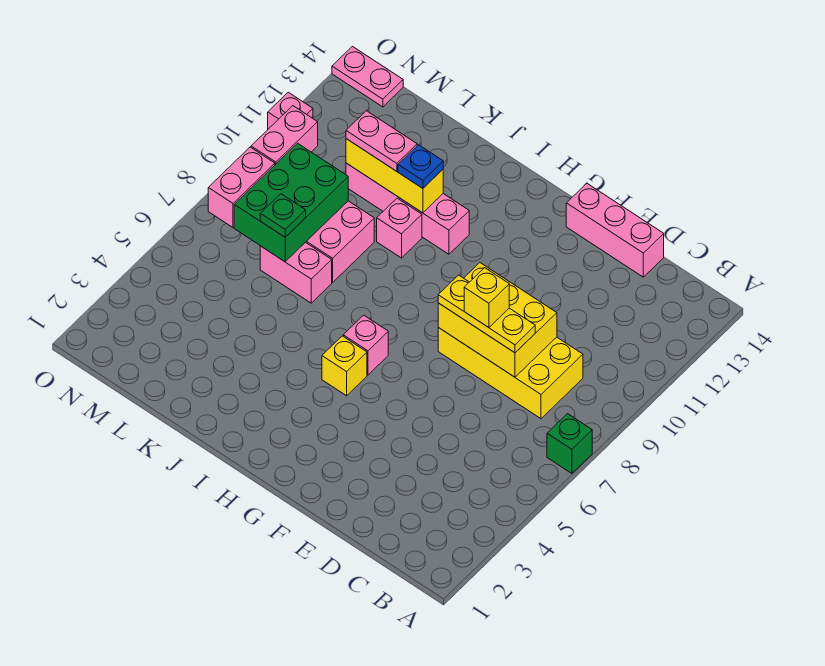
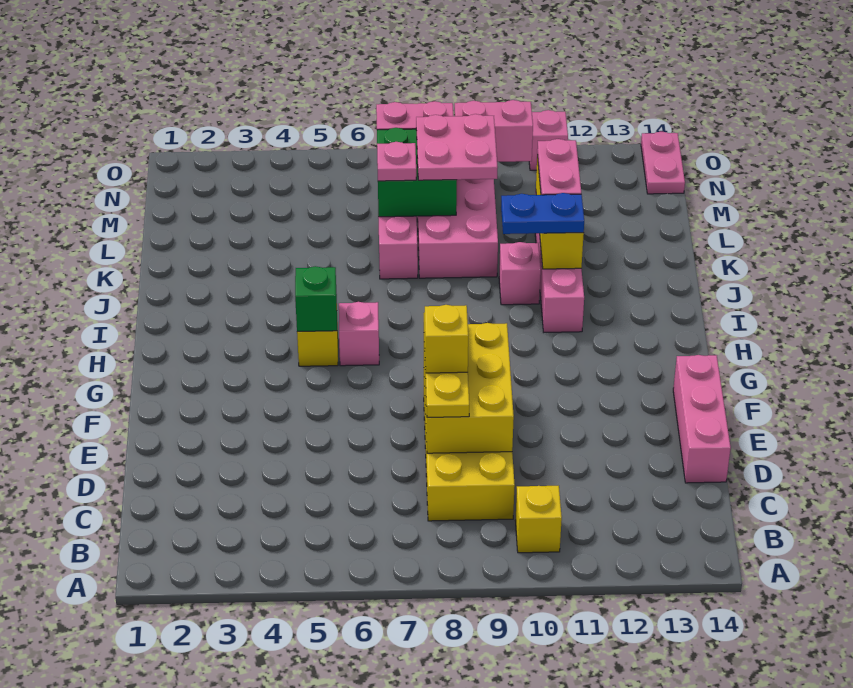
green brick A7 level 1 -> green brick H5 level 2
none -> yellow brick B10 level 1
blue plate J11 level 3 -> blue plate J10:J11 level 3
green brick L7:M9 level 2 -> green brick L7:M8 level 2
green plate L7 level 3 -> pink plate L7 level 3
none -> pink plate L8:M9 level 3

